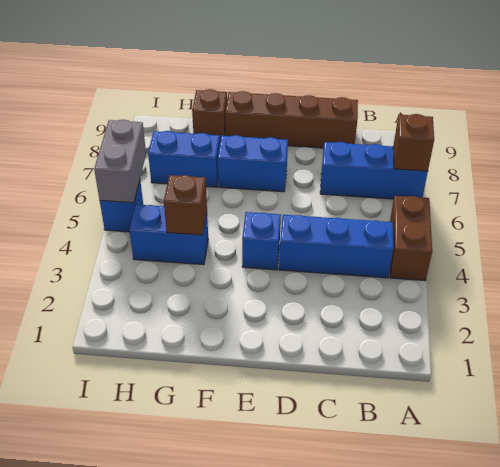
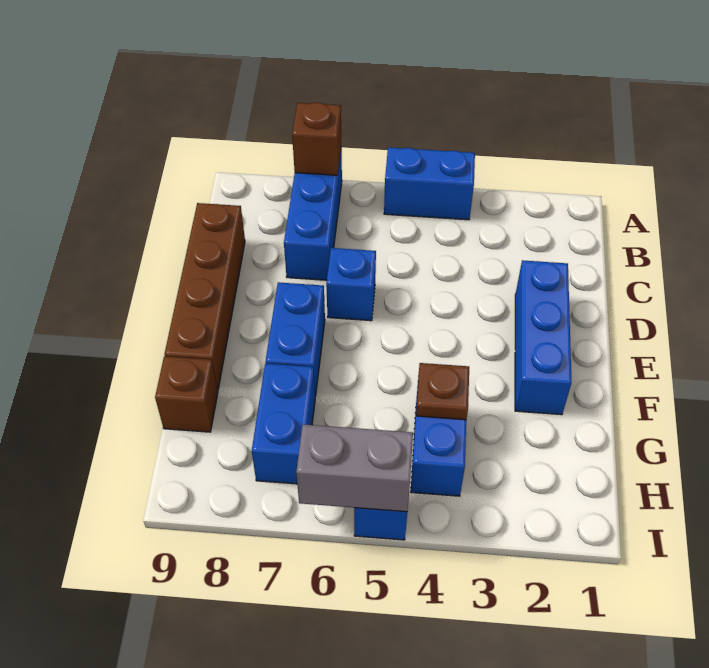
brown brick A4:A5 level 1 -> blue brick A4:A5 level 1
blue brick B4:D4 level 1 -> blue brick D2:F2 level 1
blue brick E4 level 1 -> blue brick D6 level 1
brown brick G4 level 2 -> brown plate G4 level 2

